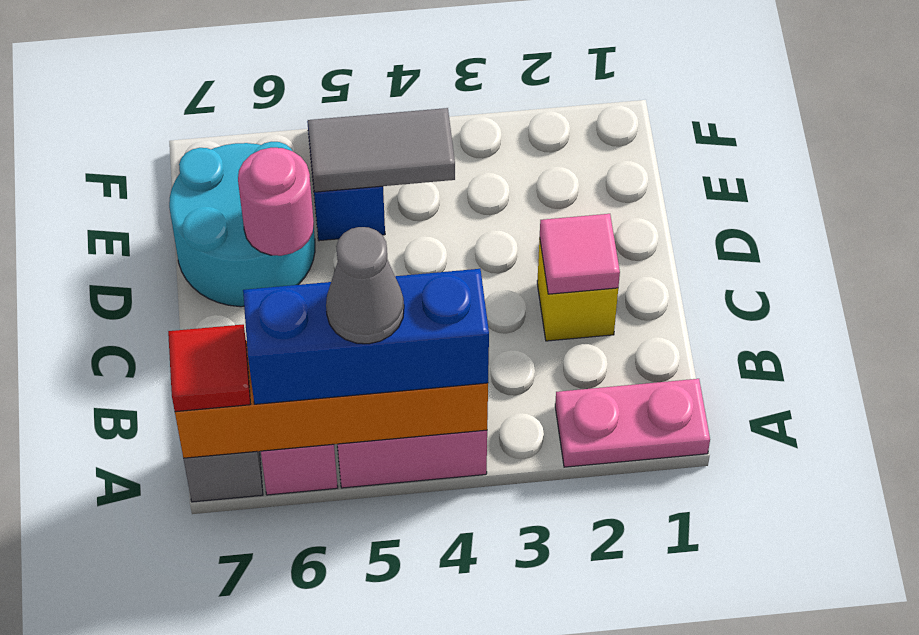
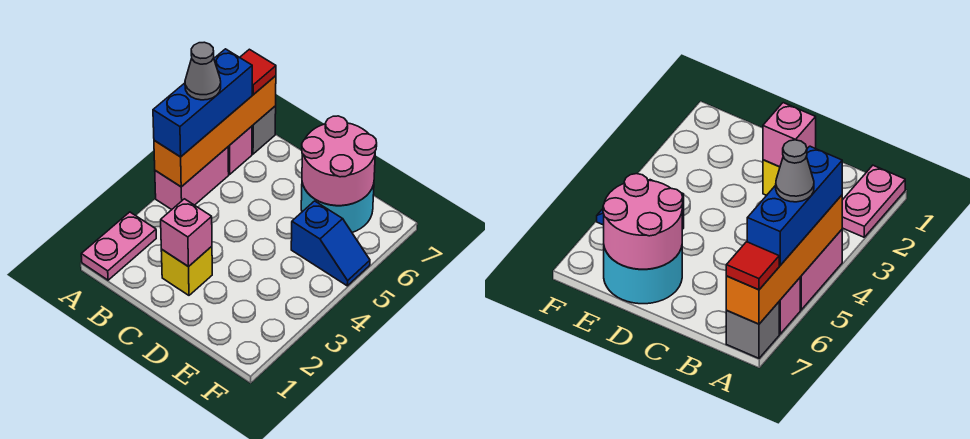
pink tile C2 level 2 -> pink brick C2 level 2
pink round brick D6 level 2 -> pink round brick D6:E7 level 2
grey tile E4:E5 level 2 -> none

